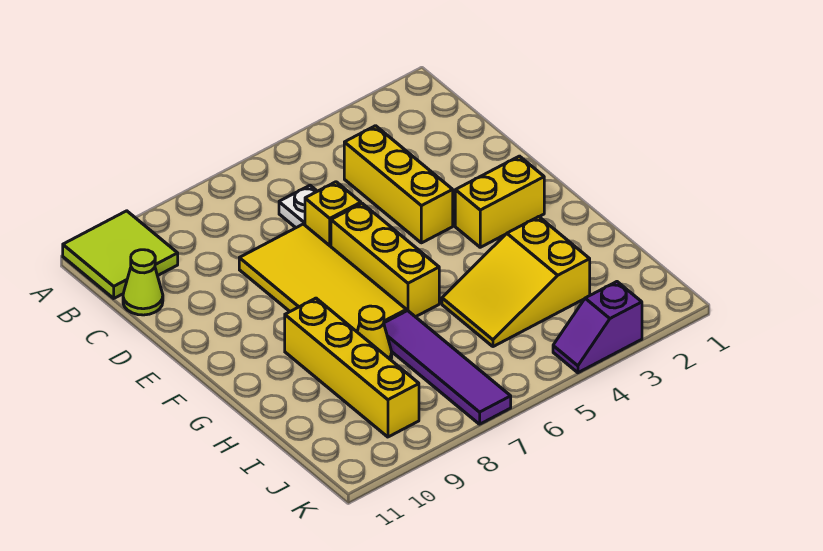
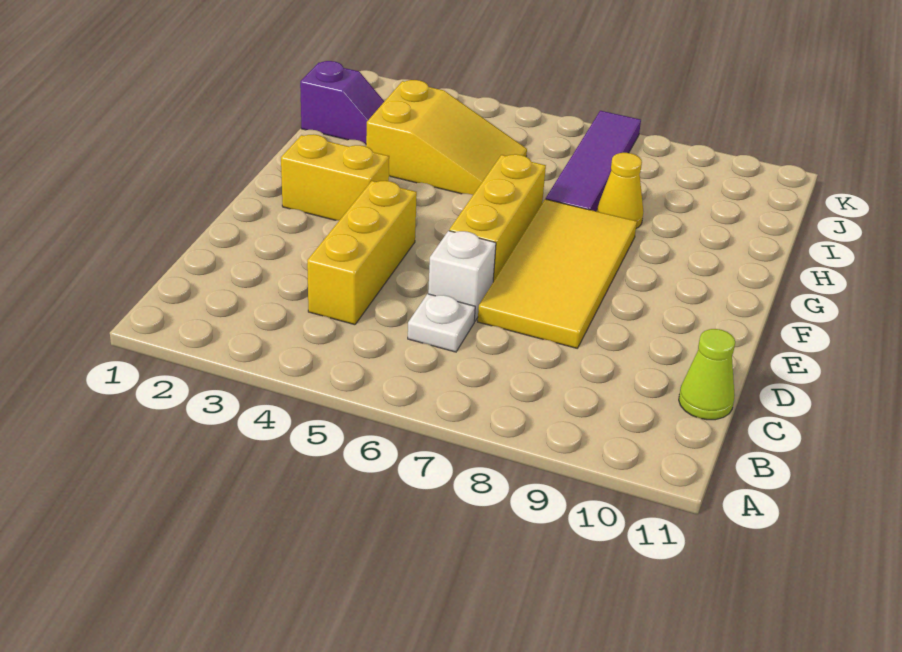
lime tile A10:B11 level 1 -> none
yellow brick D6 level 1 -> white brick D6 level 1
yellow brick G9:J9 level 1 -> none
purple slope K3:K4 level 1 top 3 -> purple slope I1:I2 level 1 top 1

